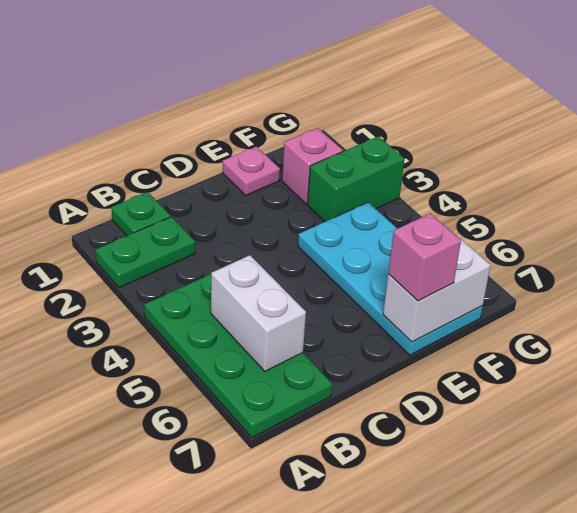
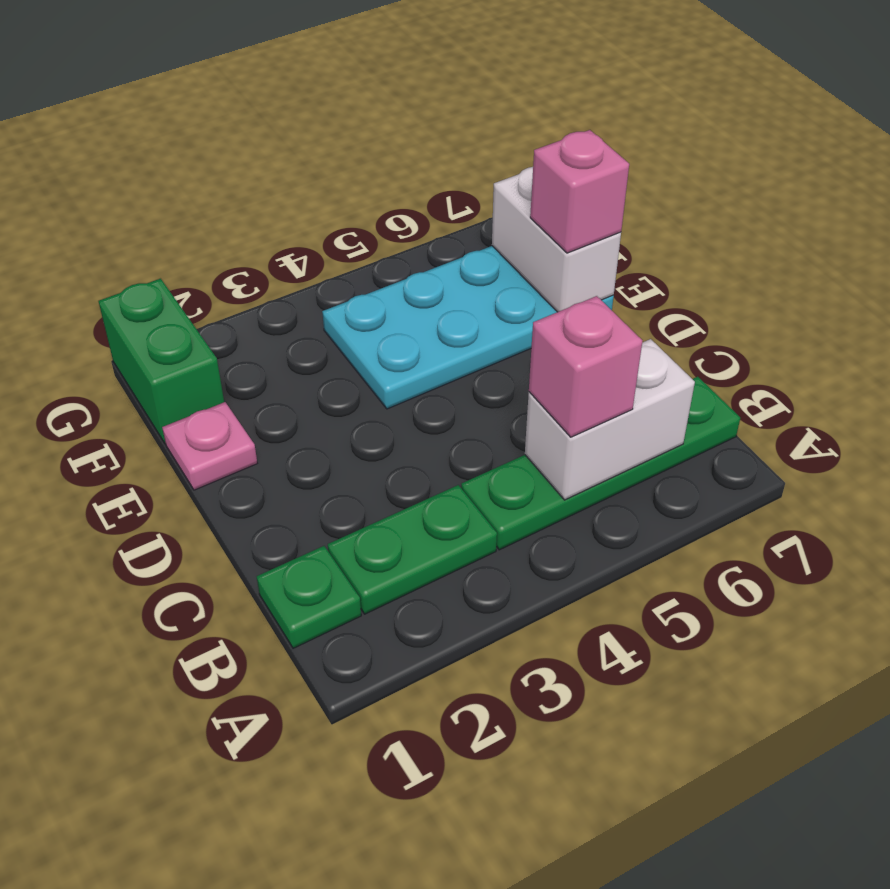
green plate A2:B2 level 1 -> green plate B2:B3 level 1
green plate A4:B7 level 1 -> green plate B4:B7 level 1
pink brick F2 level 1 -> pink brick B5 level 3
green brick F3:G3 level 1 -> green brick F1:G1 level 1

